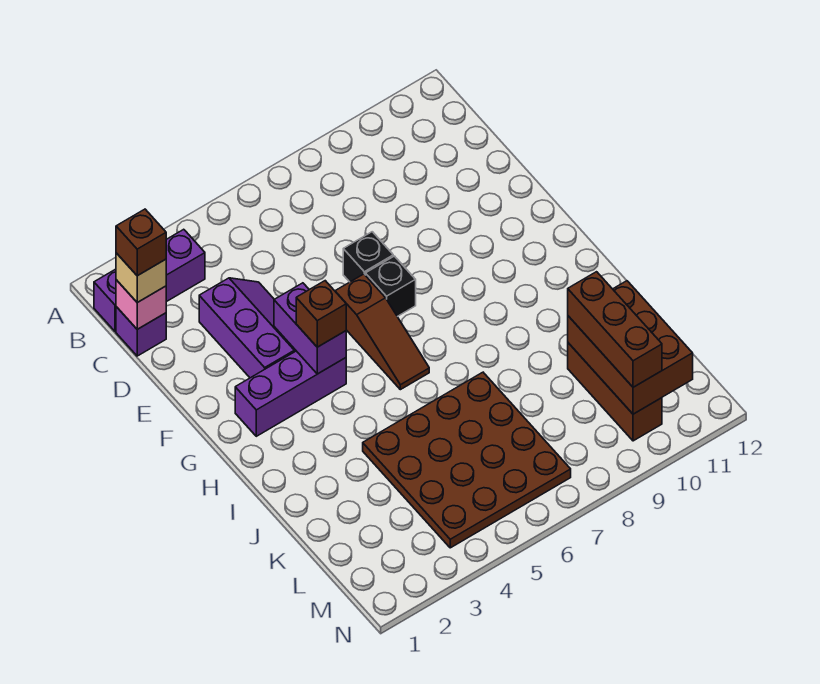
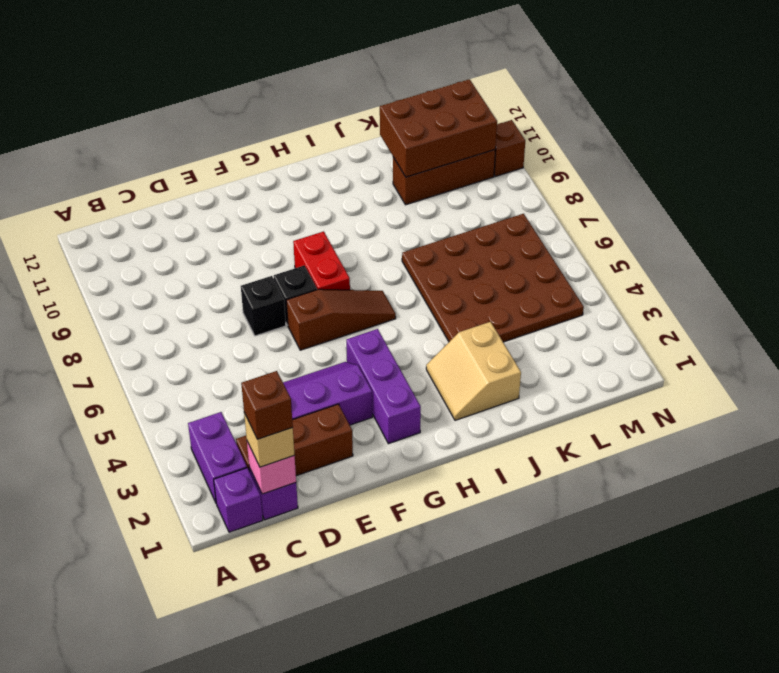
purple brick F4:G4 level 2 -> none
brown brick G4 level 3 -> brown brick N10 level 1
none -> red brick G7:G8 level 1
none -> tan slope I2:J3 level 1 top J
brown brick K10:M10 level 3 -> brown brick C2:E2 level 1

